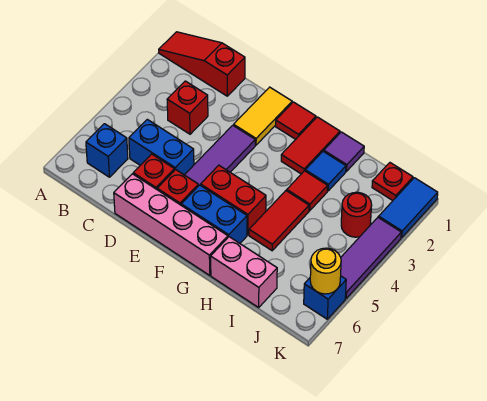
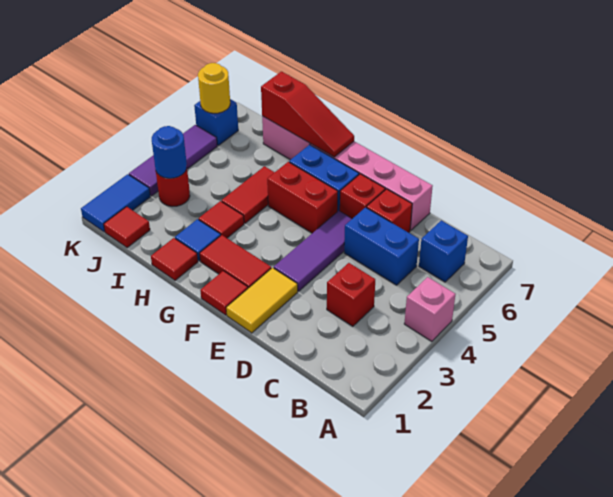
red slope A1:C1 level 1 top C -> red slope G7:I7 level 2 top I
none -> pink brick A4 level 1
red tile G1:G2 level 1 -> red tile F2:G2 level 1
purple tile H1 level 1 -> red tile H1 level 1
red plate J1 level 1 -> red tile J1 level 1
none -> blue round brick J3 level 2

